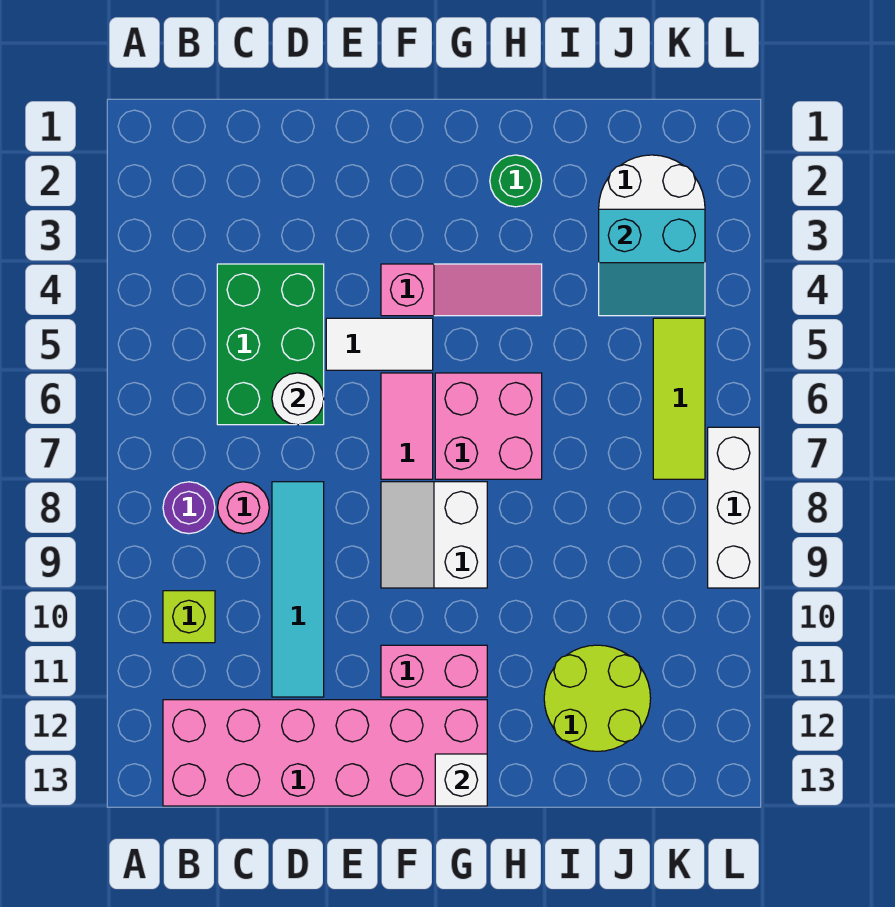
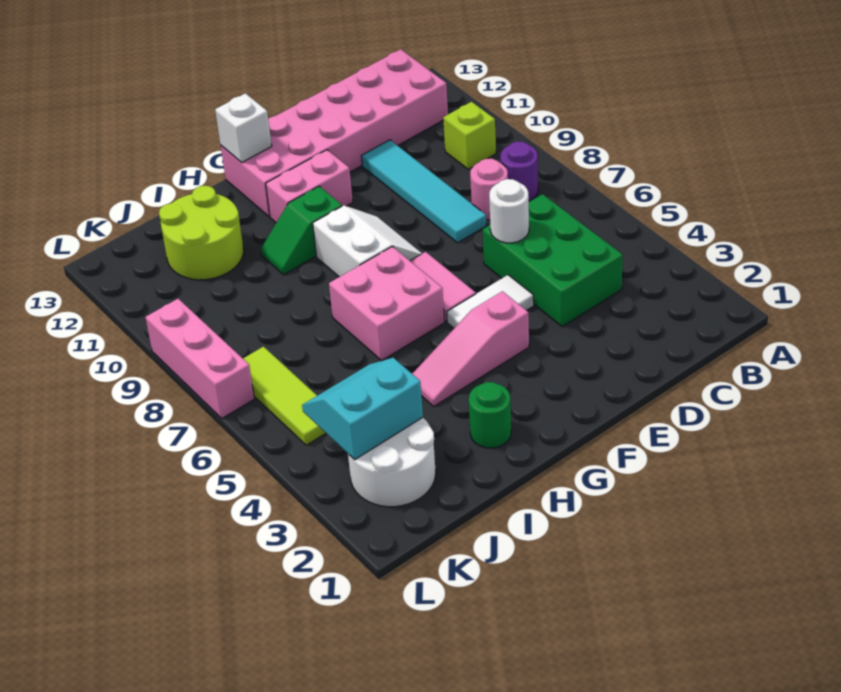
none -> green slope G10:H10 level 1 top G
white brick L7:L9 level 1 -> pink brick L7:L9 level 1

